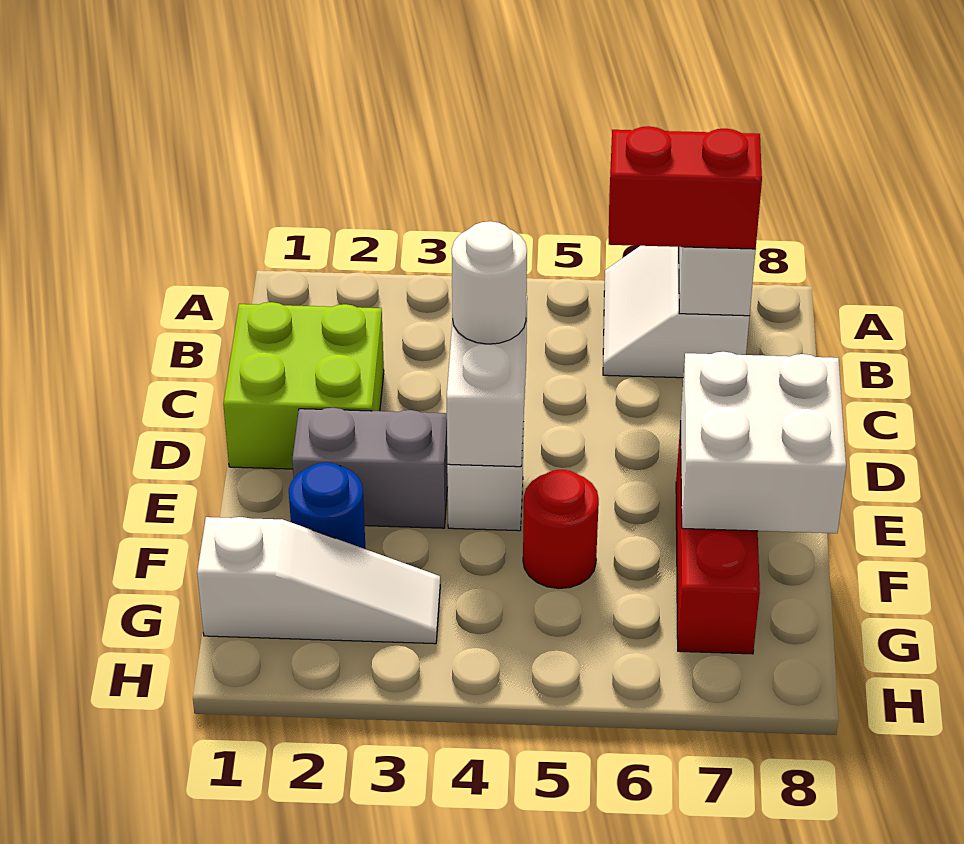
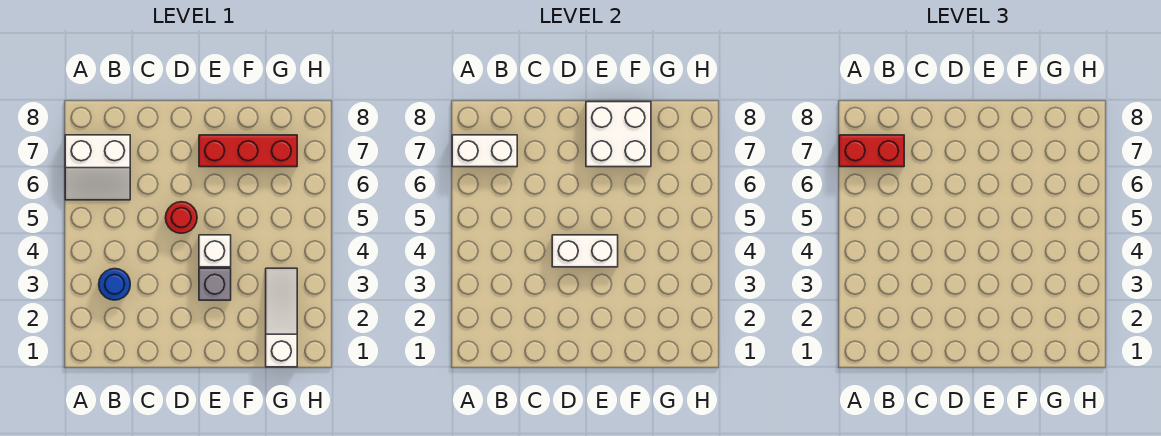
red brick B6:B7 level 3 -> red brick A7:B7 level 3
lime brick C1:D2 level 1 -> none
white round brick D4 level 3 -> none
grey brick E2:E3 level 1 -> grey brick E3 level 1
blue round brick F2 level 1 -> blue round brick B3 level 1
red round brick F5 level 1 -> red round brick D5 level 1

